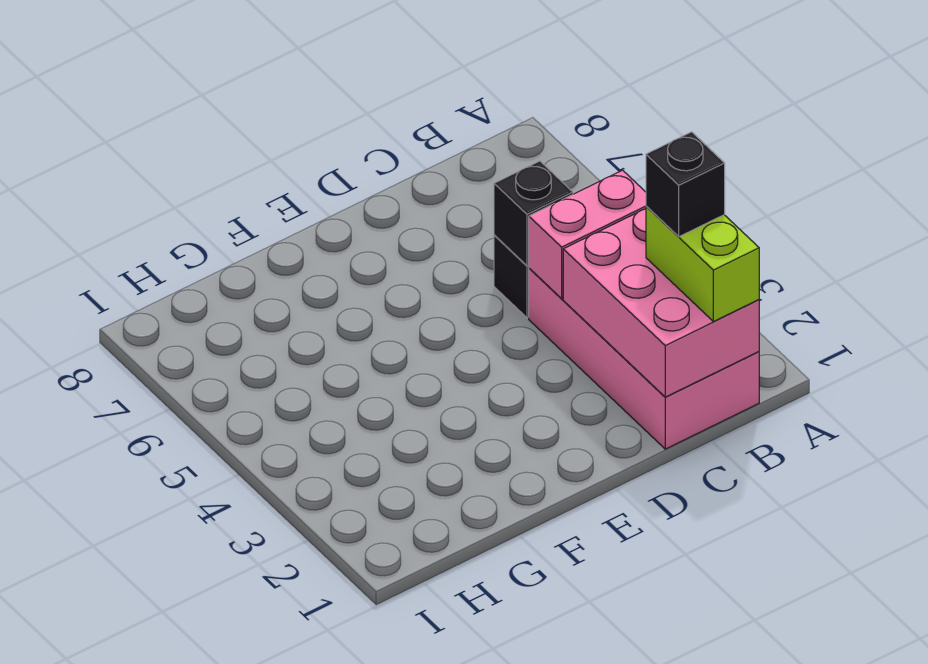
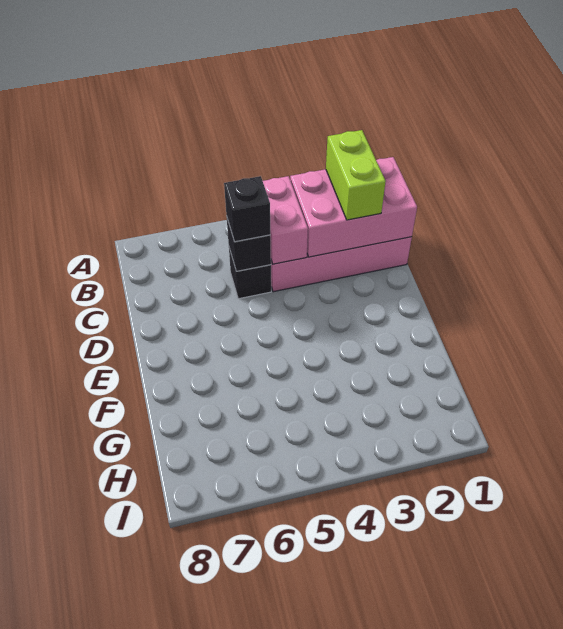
lime brick B1:B2 level 3 -> lime brick B2:C2 level 3
black brick B2 level 4 -> black brick C5 level 3

